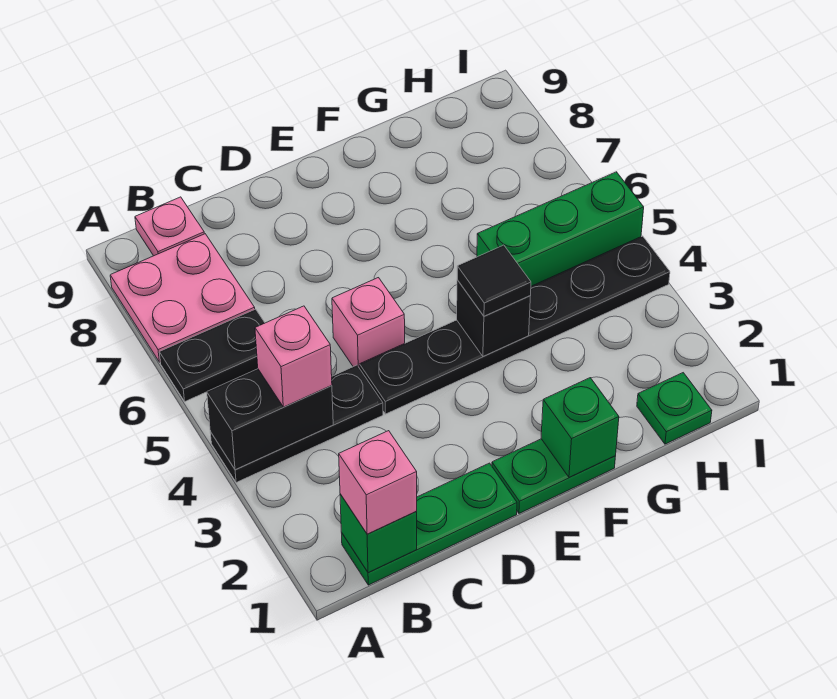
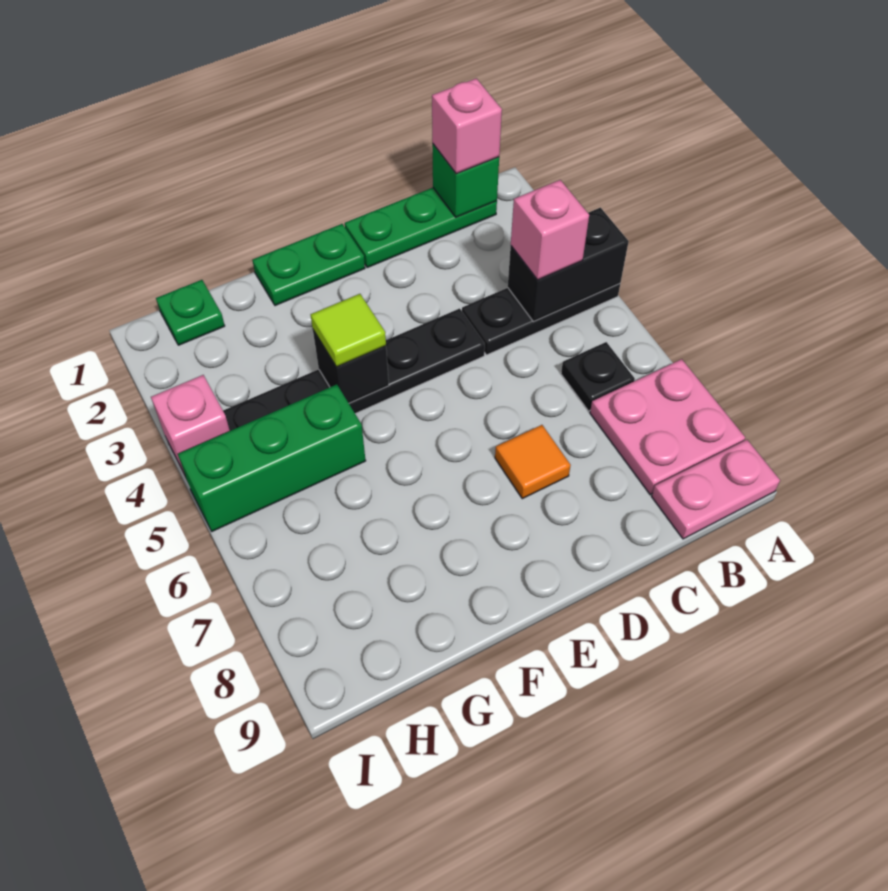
black plate A6:B6 level 1 -> black plate B6 level 1
pink plate B9 level 1 -> pink plate A9:B9 level 1
pink brick D5 level 1 -> pink brick I4 level 2
none -> orange tile D7 level 1
green brick F1 level 2 -> none
black tile F4 level 3 -> lime tile F4 level 3

